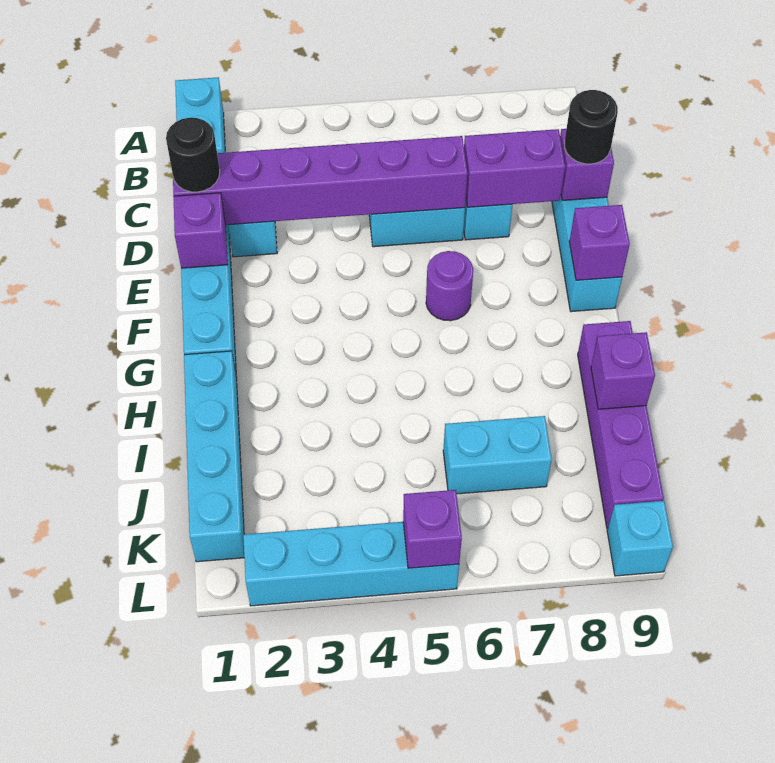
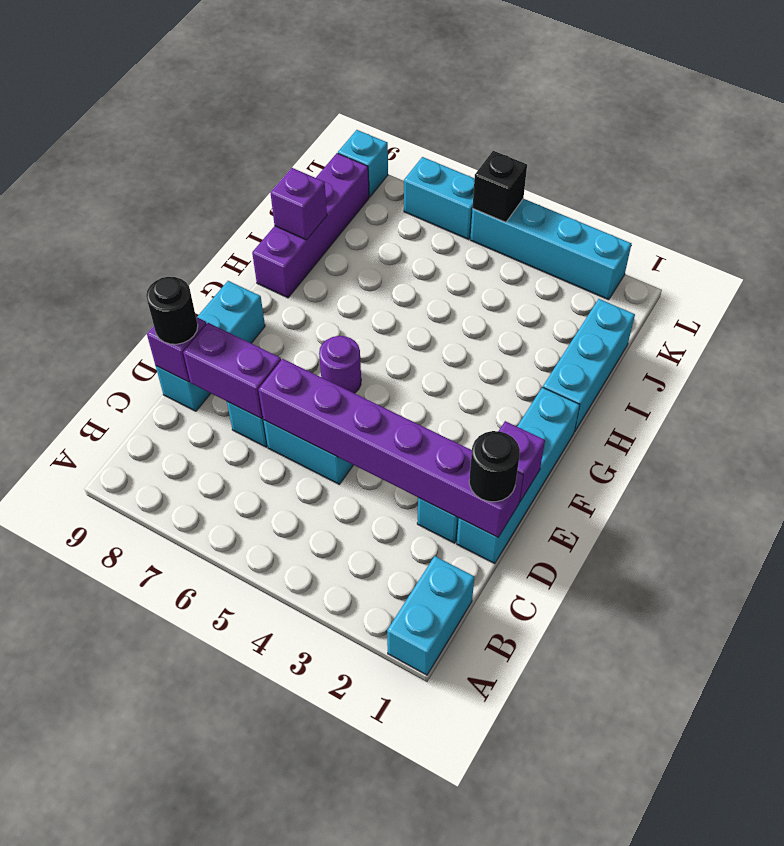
purple brick F9 level 2 -> none
cyan brick H1:K1 level 1 -> cyan brick H1:J1 level 1
cyan brick J6:J7 level 1 -> cyan brick L6:L7 level 1
purple brick L5 level 2 -> black brick L5 level 2

